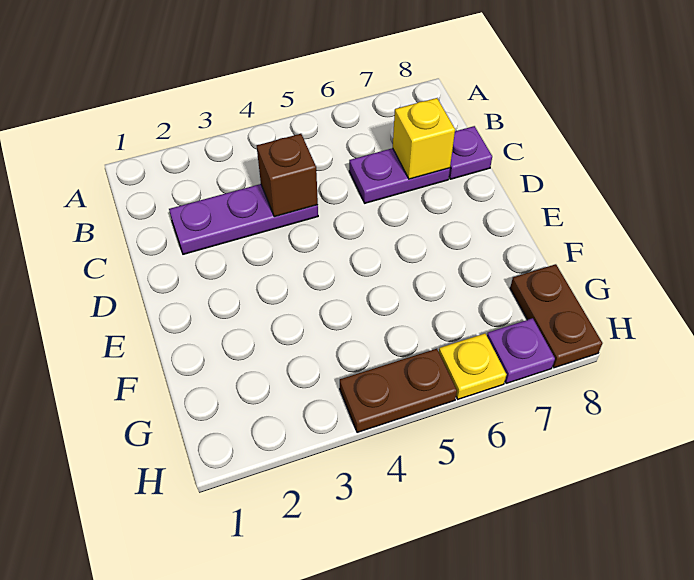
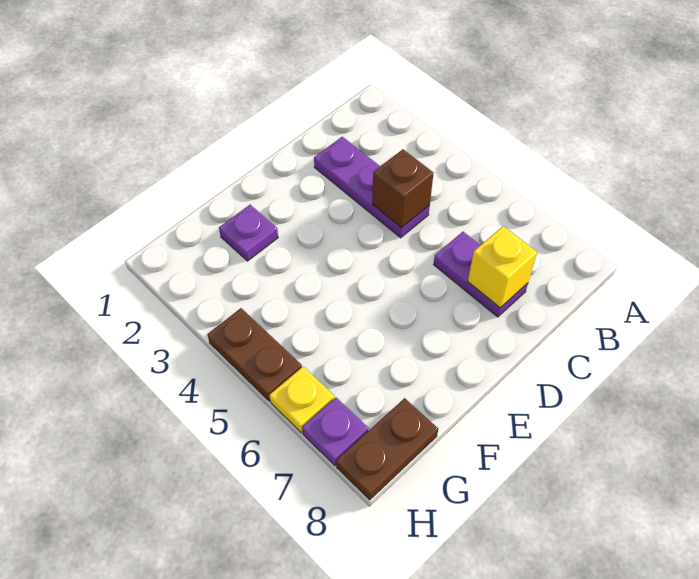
purple plate C8 level 1 -> purple plate F2 level 1

